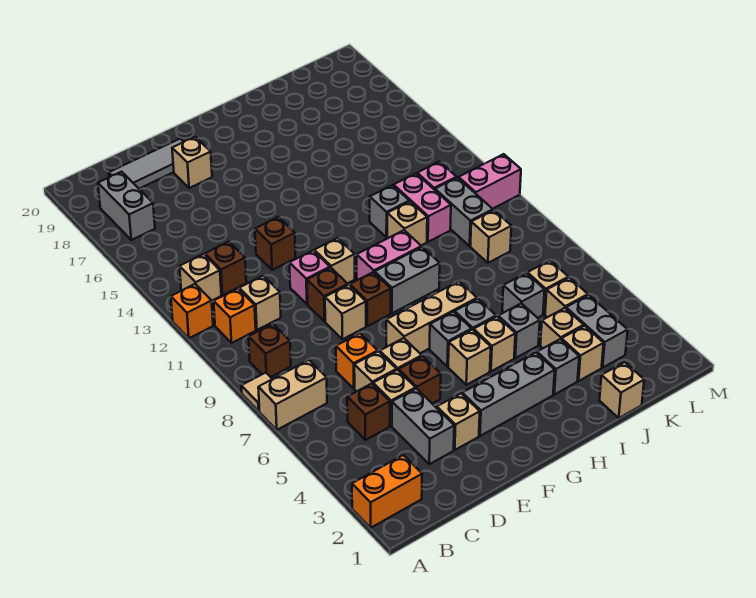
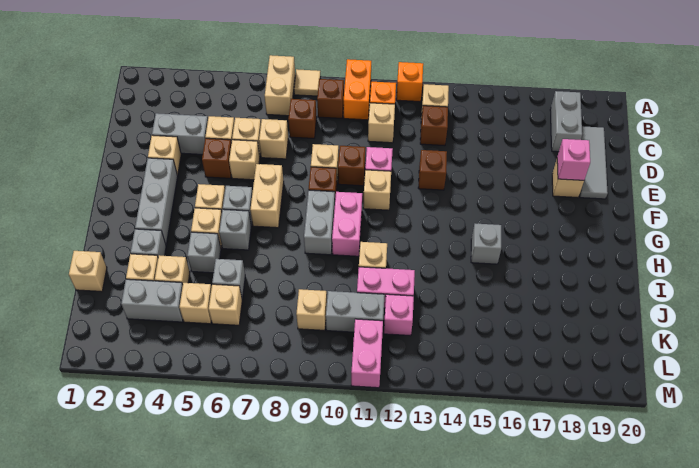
orange brick A2:B2 level 1 -> orange brick A10:B10 level 1
grey brick B17:B18 level 1 -> grey brick B18:C18 level 1
brown brick C5 level 1 -> brown brick C8 level 1
orange brick D7 level 1 -> tan brick D7 level 1
none -> pink brick E18 level 2
tan brick F7:H7 level 1 -> tan brick F7:G7 level 1
grey brick I12 level 1 -> grey brick H15 level 1

